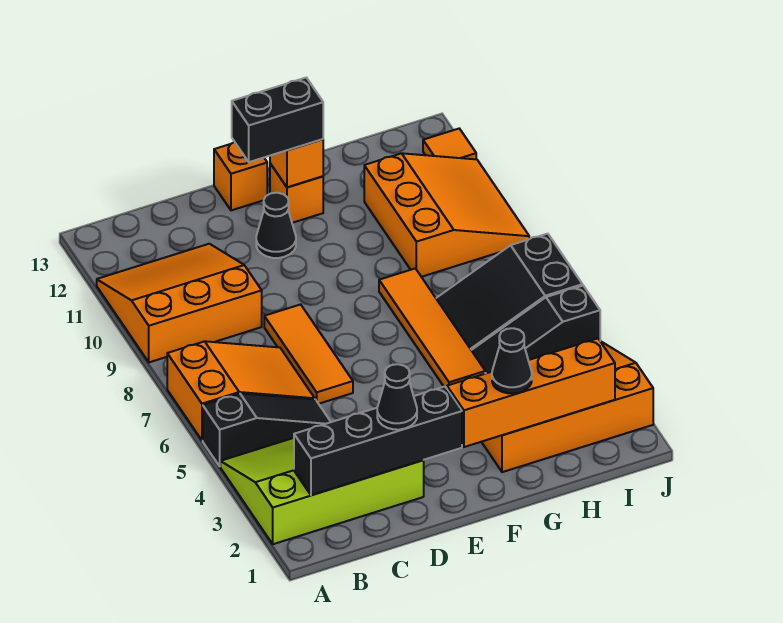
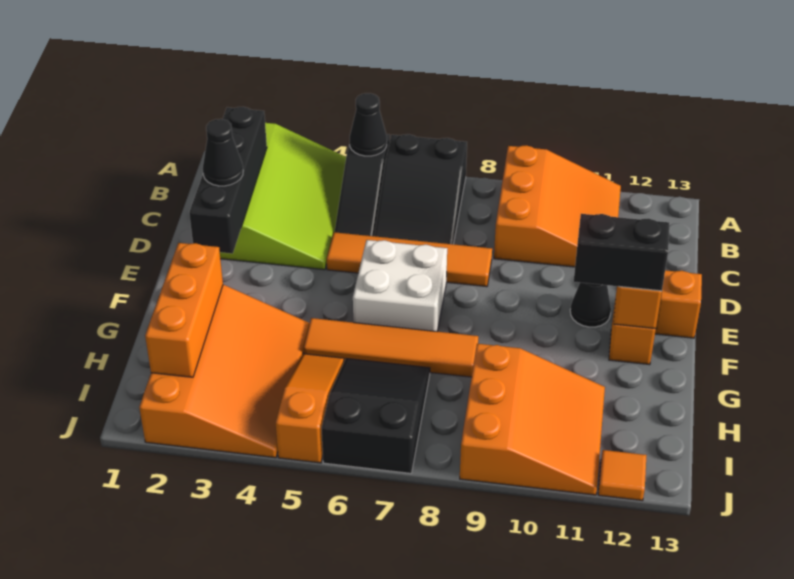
orange slope A6:C7 level 1 top A -> black slope A6:C7 level 1 top A
orange tile D6:D8 level 1 -> orange tile D5:D8 level 1
none -> white brick E6:F7 level 1
black brick E12:F12 level 3 -> black brick F11:F12 level 3
orange brick F2:I2 level 2 -> orange brick G2:I2 level 2
black cone G2 level 3 -> black cone A5 level 2
black slope H5:J5 level 1 top J -> orange slope H5:J5 level 1 top J
orange slope H9:J11 level 1 top H -> orange slope H9:J11 level 1 top 9

